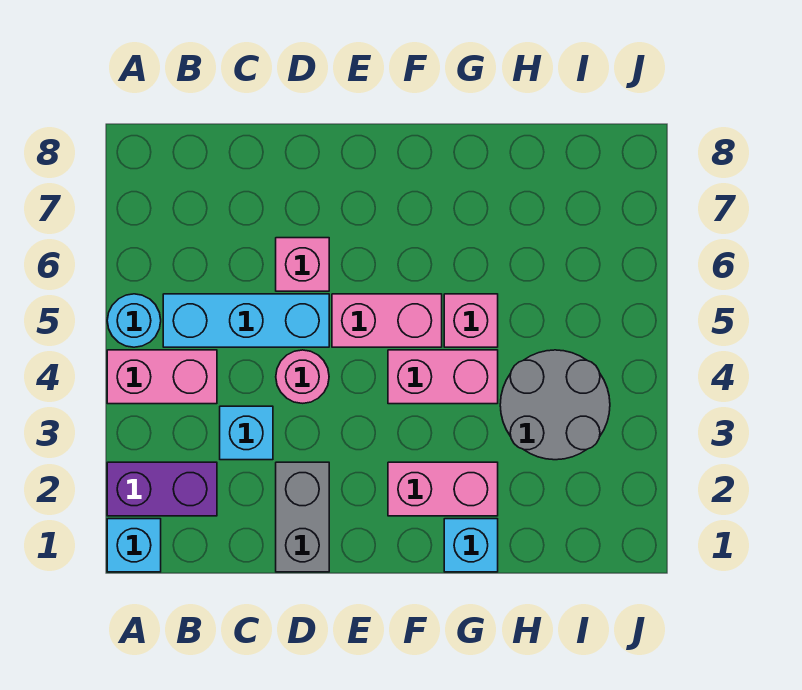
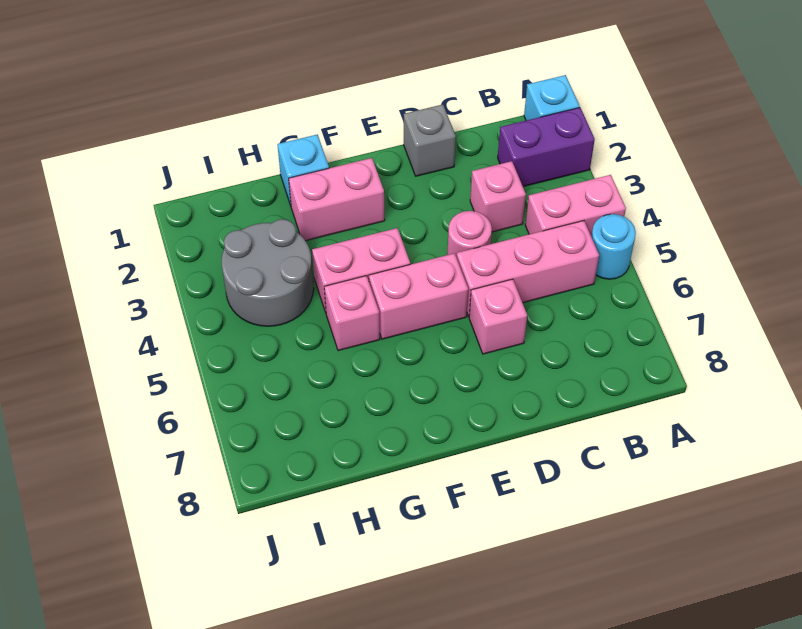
cyan brick B5:D5 level 1 -> pink brick B5:D5 level 1
cyan brick C3 level 1 -> pink brick C3 level 1
grey brick D1:D2 level 1 -> grey brick D1 level 1

